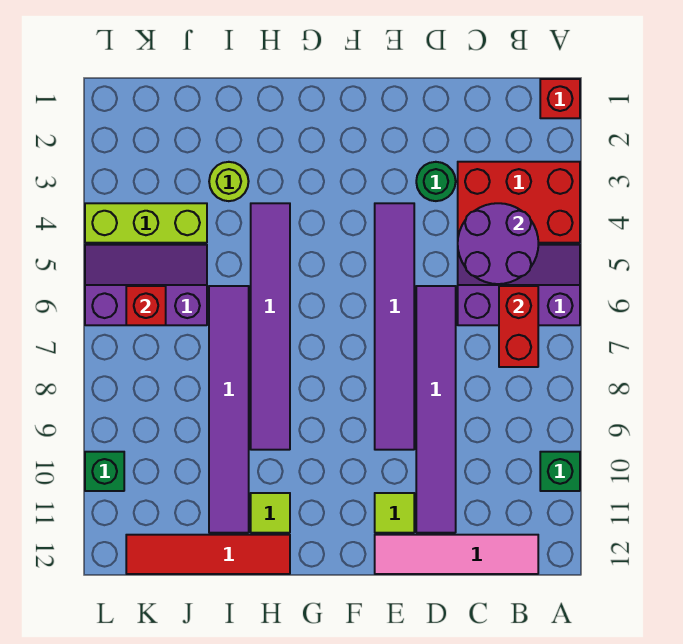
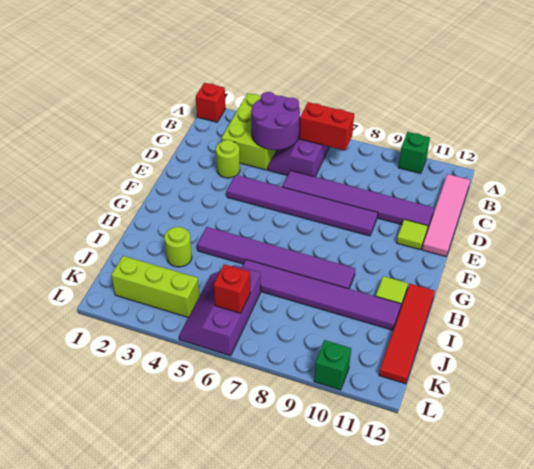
red brick A3:C4 level 1 -> lime brick A3:C4 level 1
green round brick D3 level 1 -> lime round brick D3 level 1
lime brick J4:L4 level 1 -> lime brick K2:K4 level 1

